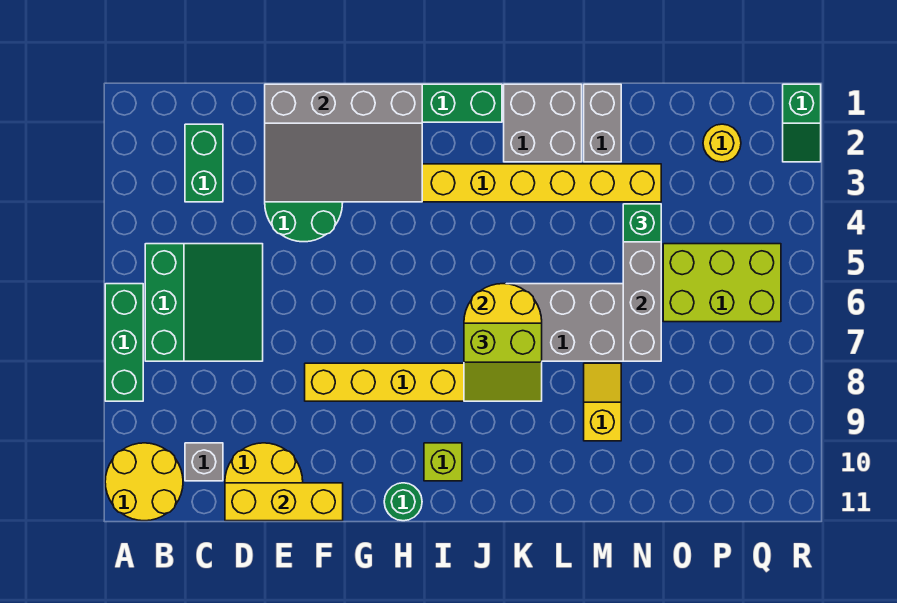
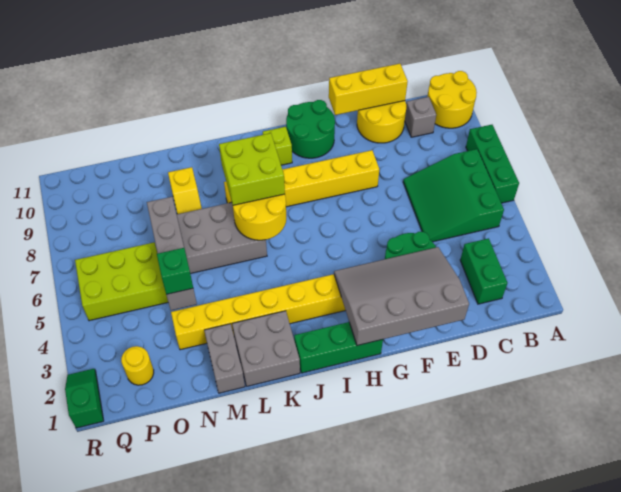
green round brick H11 level 1 -> green round brick G10:H11 level 1
lime slope J7:K8 level 3 top 7 -> lime brick J7:K8 level 3

